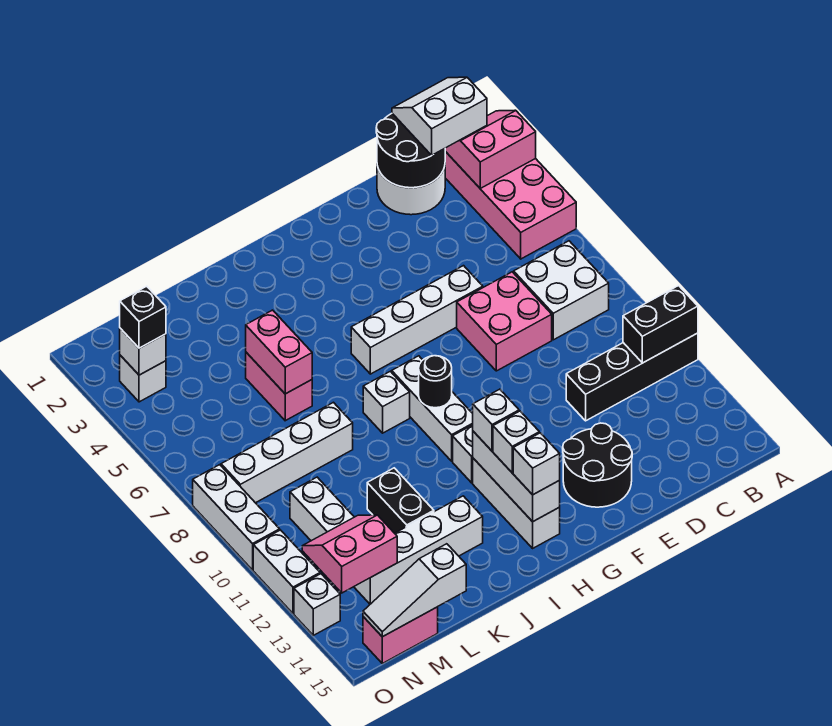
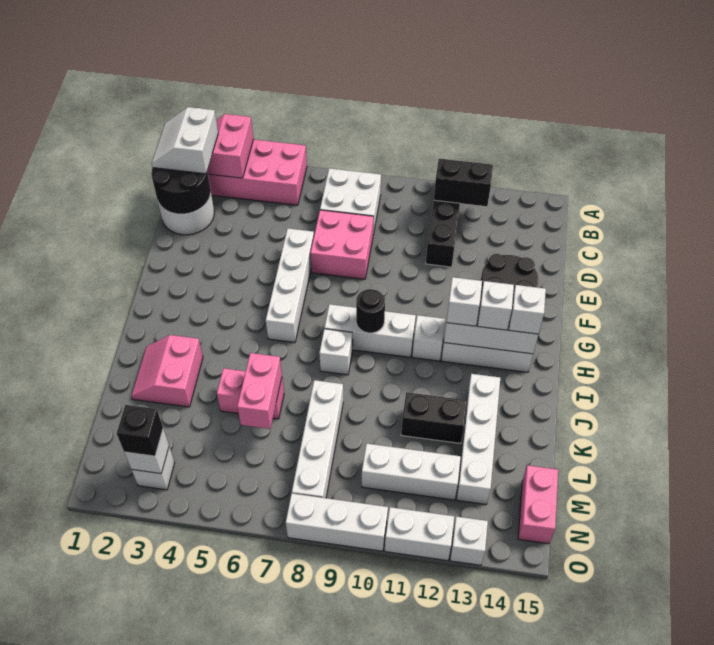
black brick A11:B11 level 2 -> black brick B11:B12 level 2
pink brick K5:K6 level 2 -> pink brick K6:L6 level 2
white slope L15:N15 level 2 top L -> none
pink slope M12:N13 level 2 top 13 -> pink slope J2:K3 level 1 top 3

